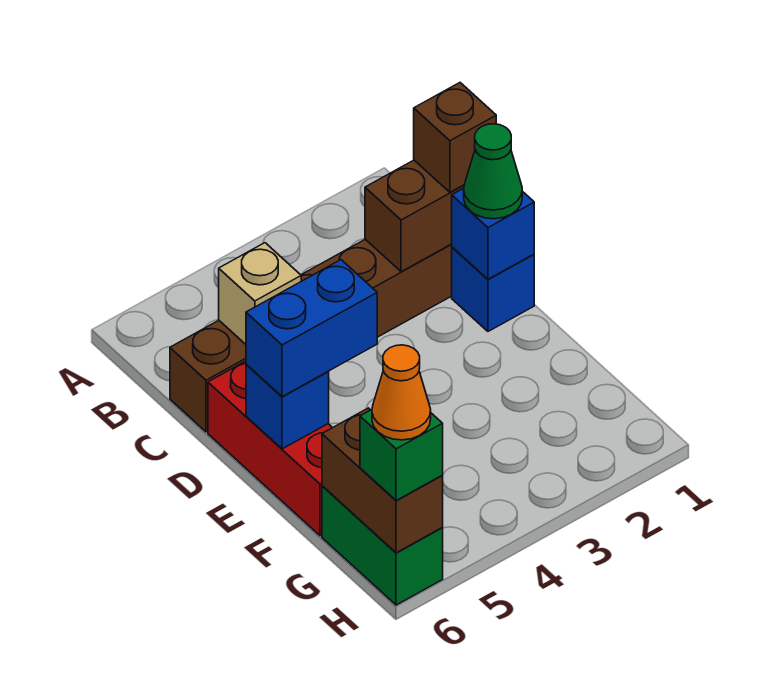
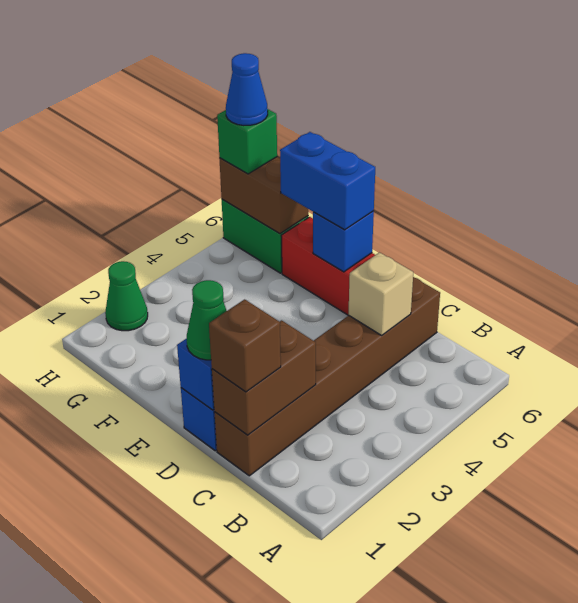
blue brick E5:E6 level 3 -> blue brick E6:F6 level 3
none -> green cone H2 level 1
orange cone H6 level 4 -> blue cone H6 level 4

